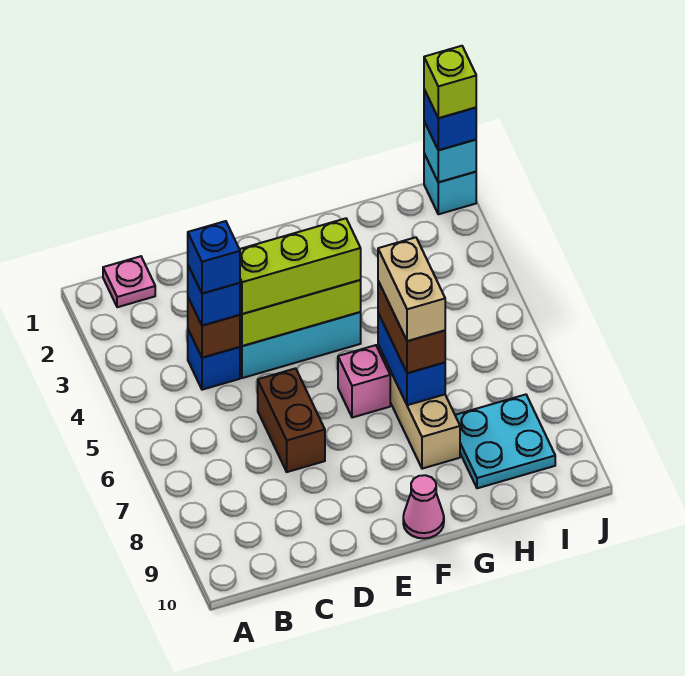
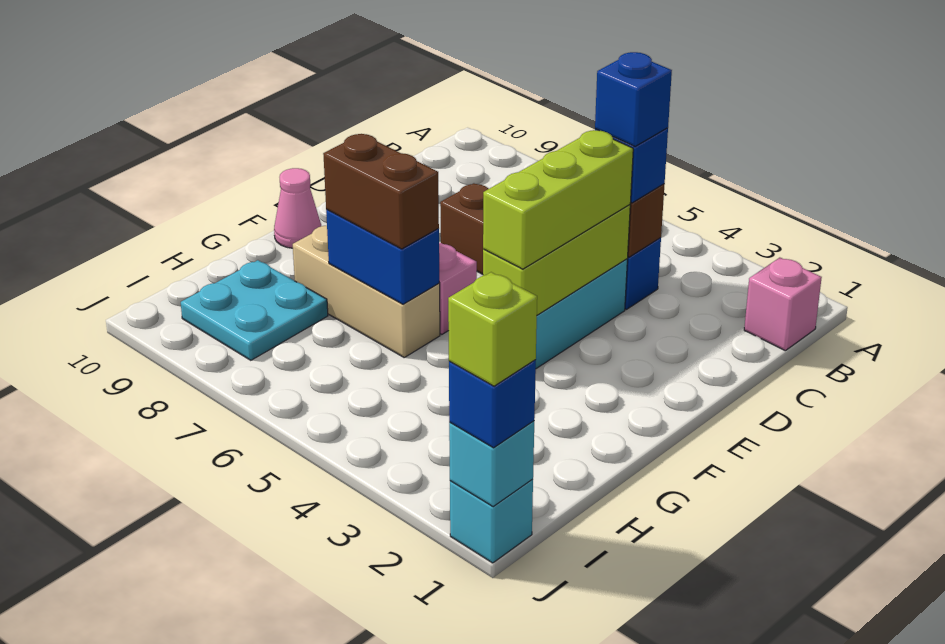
pink plate B1 level 1 -> pink brick B1 level 1
tan brick G6:G7 level 4 -> none

